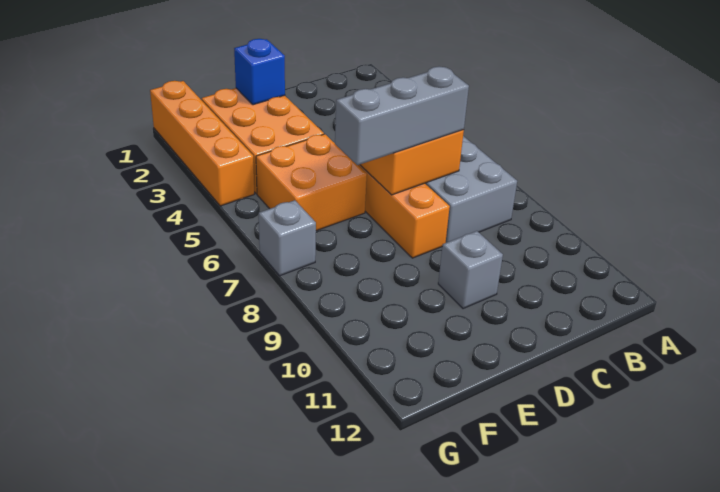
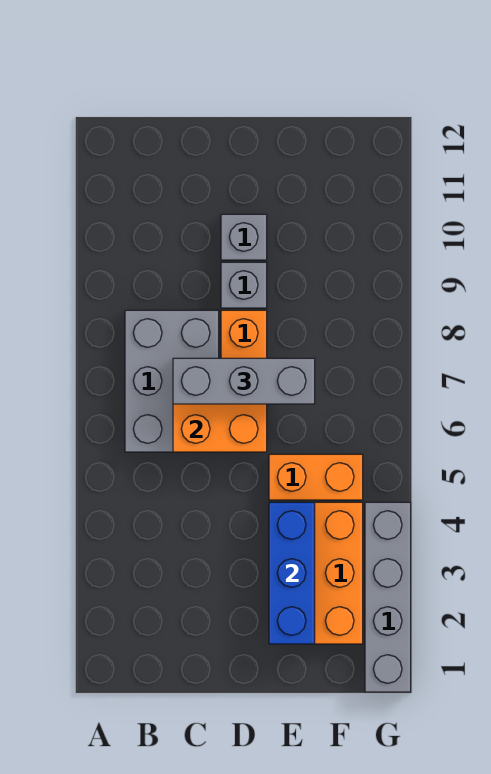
blue brick E2 level 2 -> blue brick E2:E4 level 2
orange brick E5:F6 level 1 -> orange brick E5:F5 level 1
orange brick G1:G4 level 1 -> grey brick G1:G4 level 1
grey brick G7 level 1 -> grey brick D9 level 1

